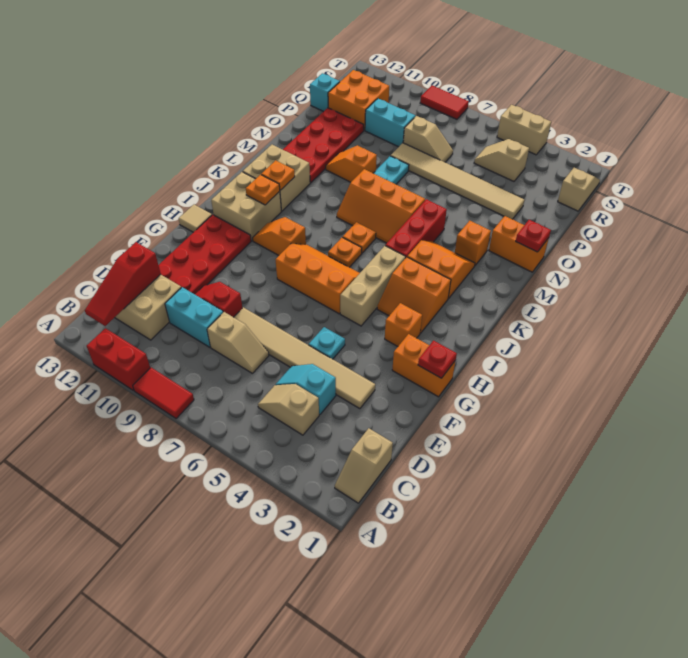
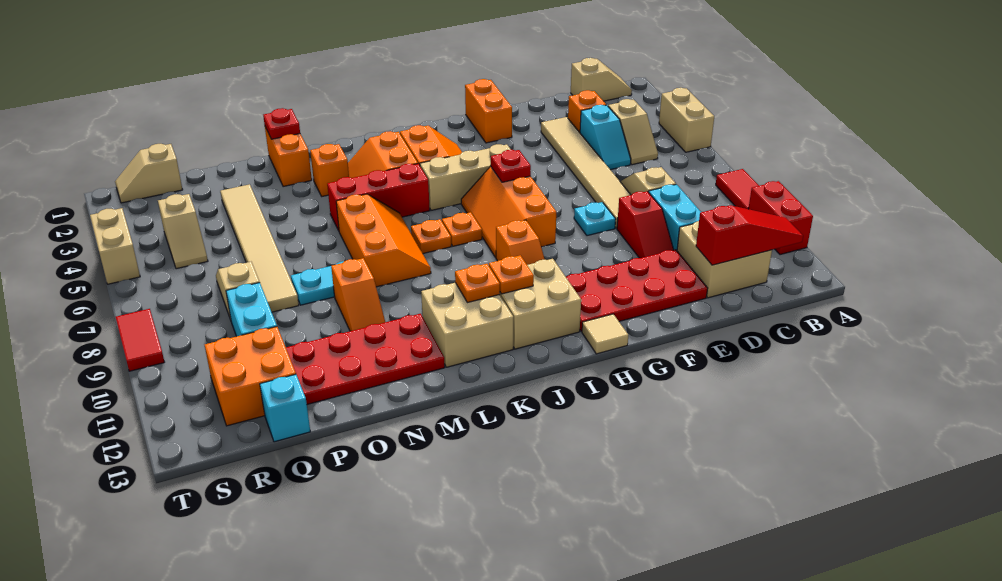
none -> tan brick A4:A5 level 1
cyan plate F5 level 1 -> cyan plate F8 level 1
red plate G1 level 2 -> red plate H6 level 2
orange brick H3 level 1 -> orange brick D3 level 1

